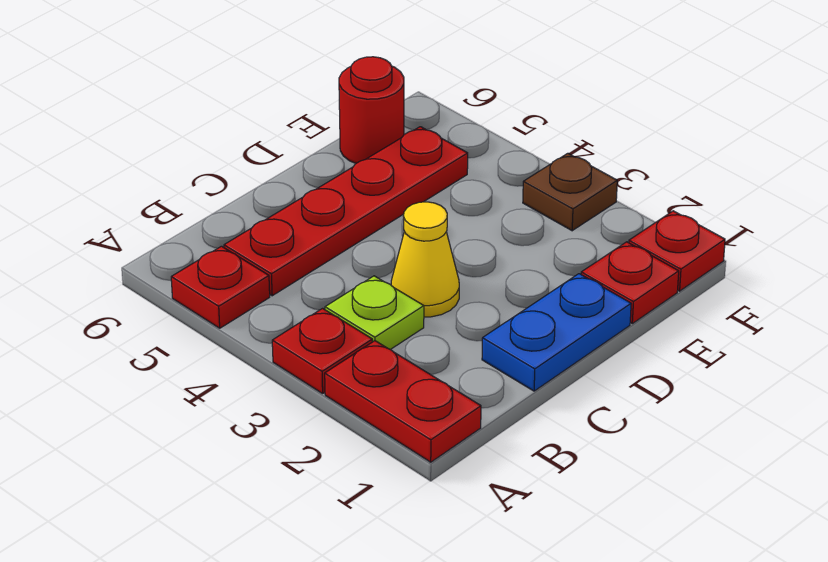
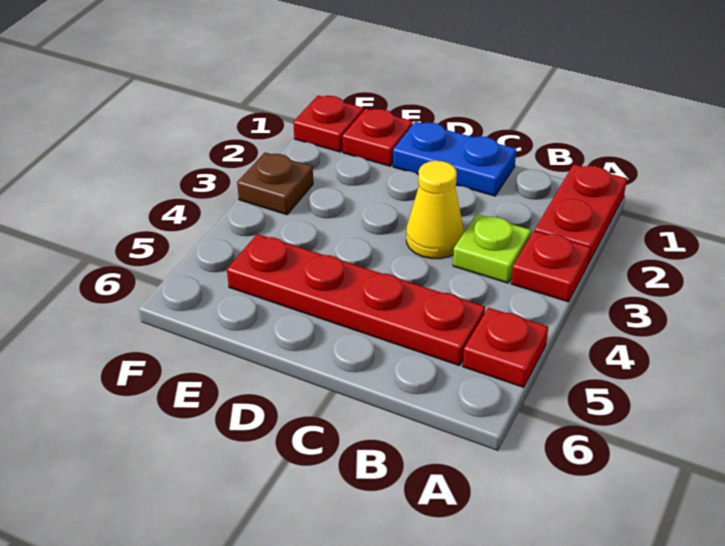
red round brick E6 level 1 -> none

